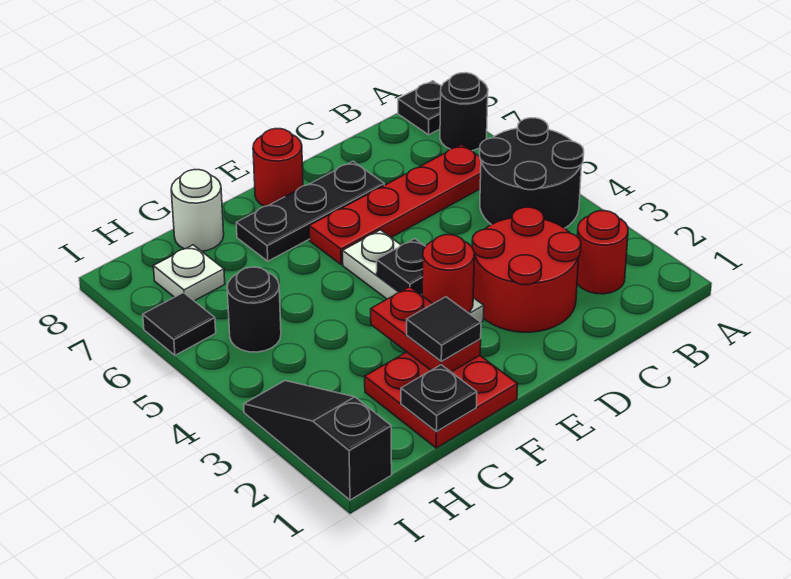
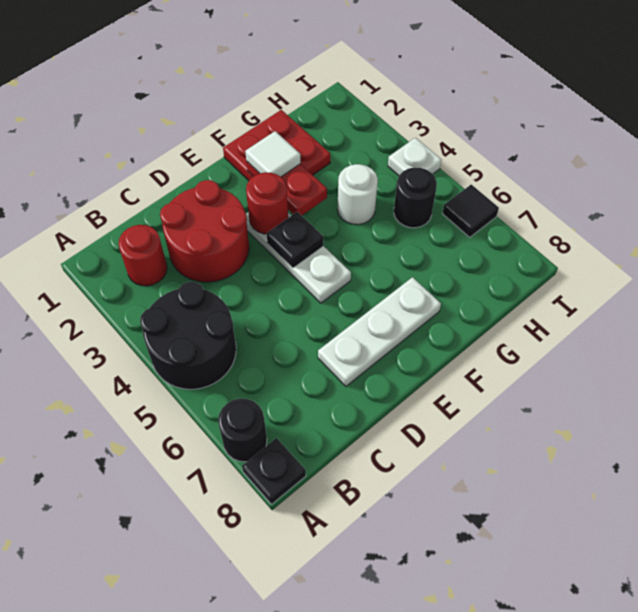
red plate B6:E6 level 1 -> none
black plate D7:F7 level 1 -> white plate D7:F7 level 1
red round brick E8 level 1 -> none
black tile F2 level 3 -> white tile F2 level 3
black plate G1 level 2 -> none
white round brick G8 level 1 -> white round brick G4 level 1
white plate H7 level 1 -> white plate I4 level 1
black slope I1:I3 level 1 top 1 -> none

